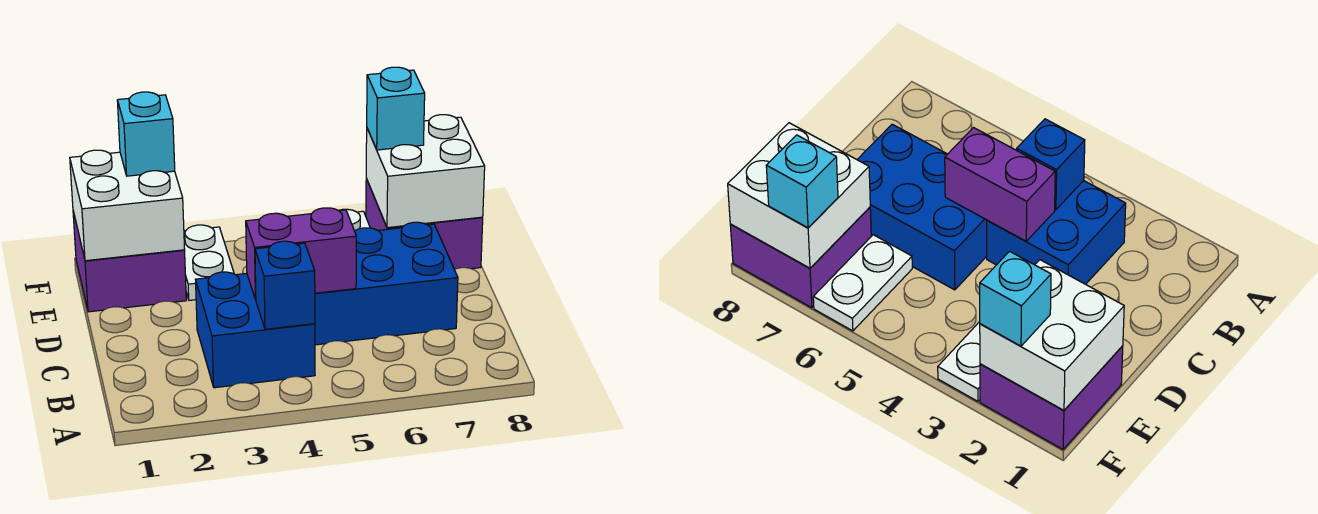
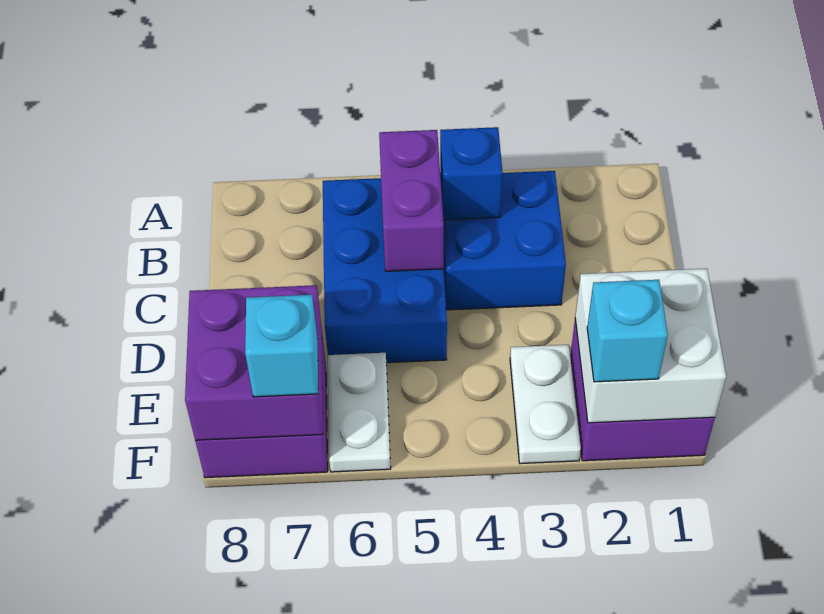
purple brick C4:C5 level 2 -> purple brick B5:C5 level 2
blue brick C5:D7 level 1 -> blue brick B5:D6 level 1
white brick E7:F8 level 2 -> purple brick E7:F8 level 2

